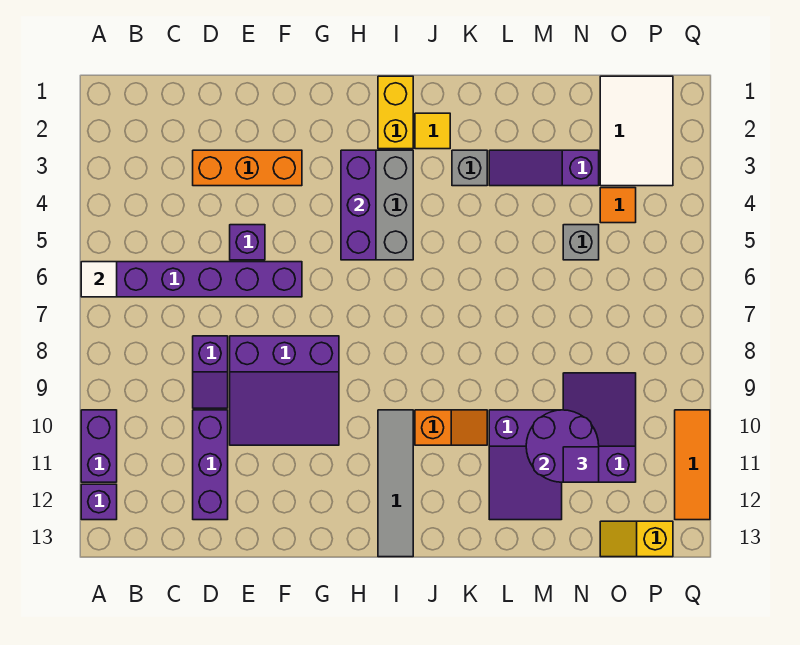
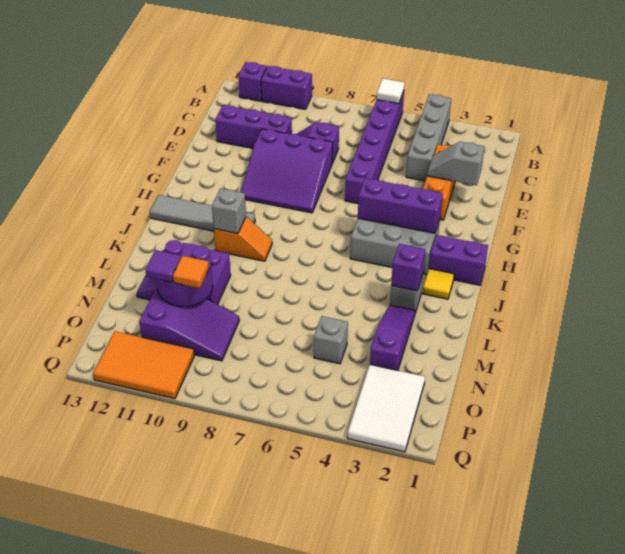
none -> grey brick A4:D4 level 1
none -> grey slope E2:E3 level 2 top 2
purple brick E5 level 1 -> purple brick K3 level 2
purple slope E8:G10 level 1 top 8 -> purple slope E8:G10 level 1 top E
yellow brick I1:I2 level 1 -> purple brick I1:I2 level 1
orange slope J10:K10 level 1 top J -> orange slope J9:J10 level 1 top 10
none -> grey brick J10 level 2
white tile O1:P3 level 1 -> white tile O2:Q3 level 1
orange tile O4 level 1 -> orange tile N10 level 3
yellow slope O13:P13 level 1 top P -> none
orange tile Q10:Q12 level 1 -> orange tile P10:Q12 level 1

